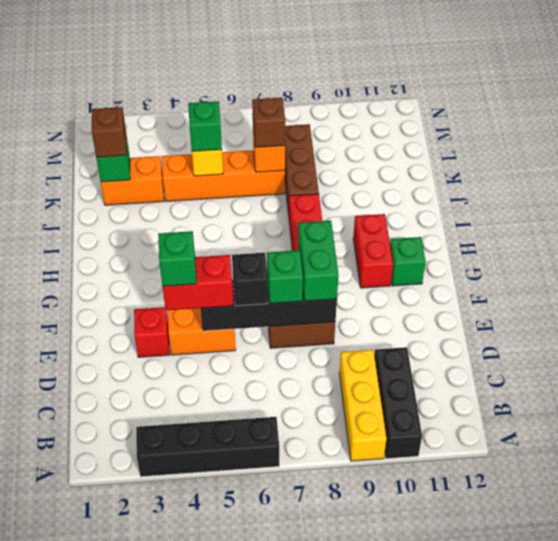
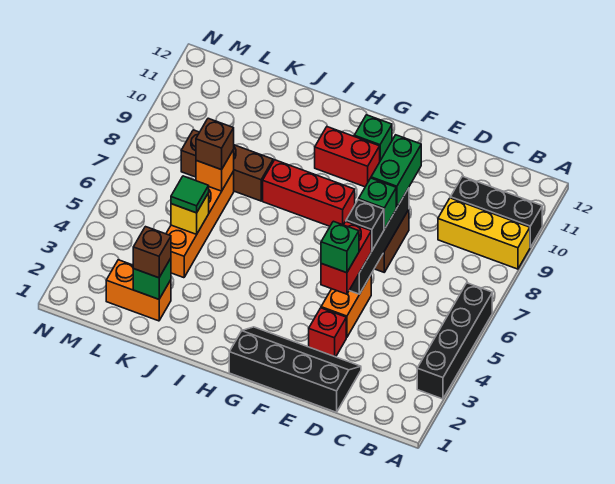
none -> black slope D1:G2 level 1 top 1
green brick E8:F8 level 3 -> green brick E8:E9 level 3
orange brick K2:K3 level 1 -> orange brick K2:L2 level 1
green brick K5 level 3 -> green tile K5 level 3

